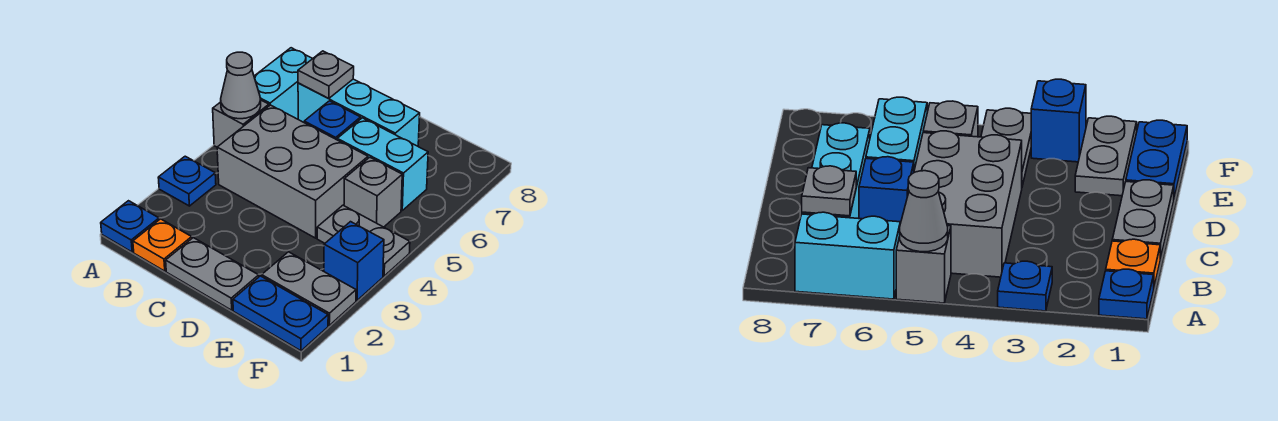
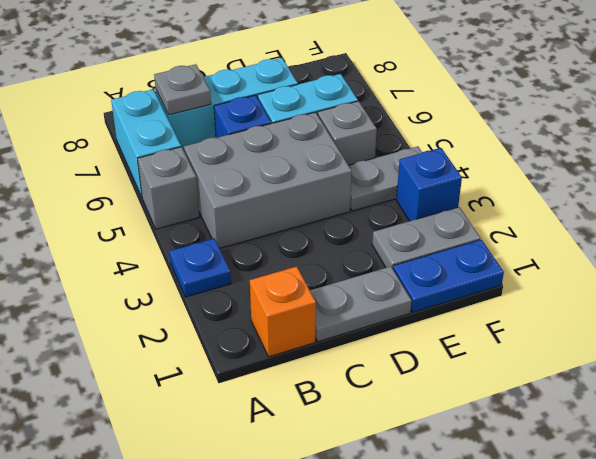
blue plate A1 level 1 -> none
grey cone A5 level 2 -> none
orange plate B1 level 1 -> orange brick B1 level 1

